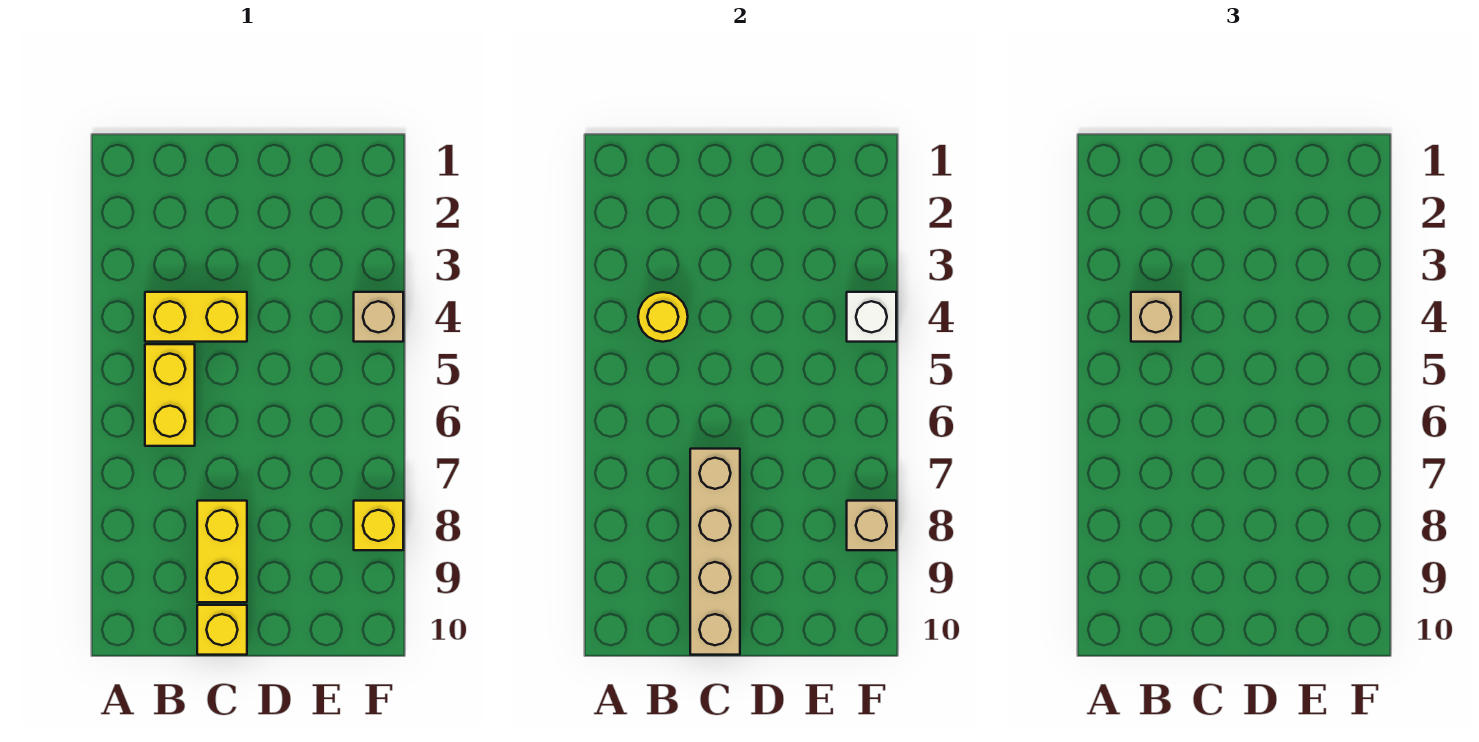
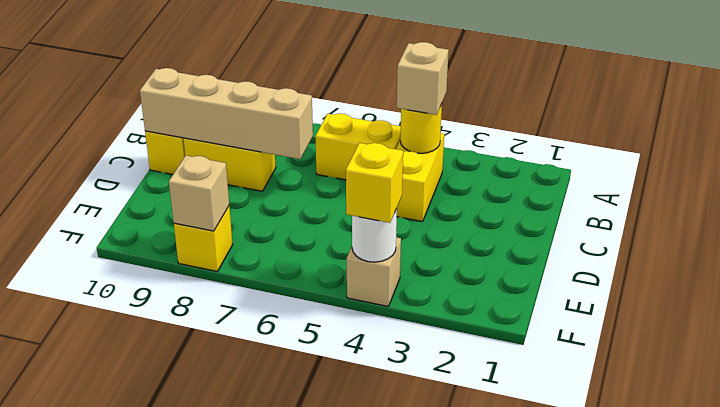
white brick F4 level 2 -> white round brick F4 level 2
none -> yellow brick F4 level 3

